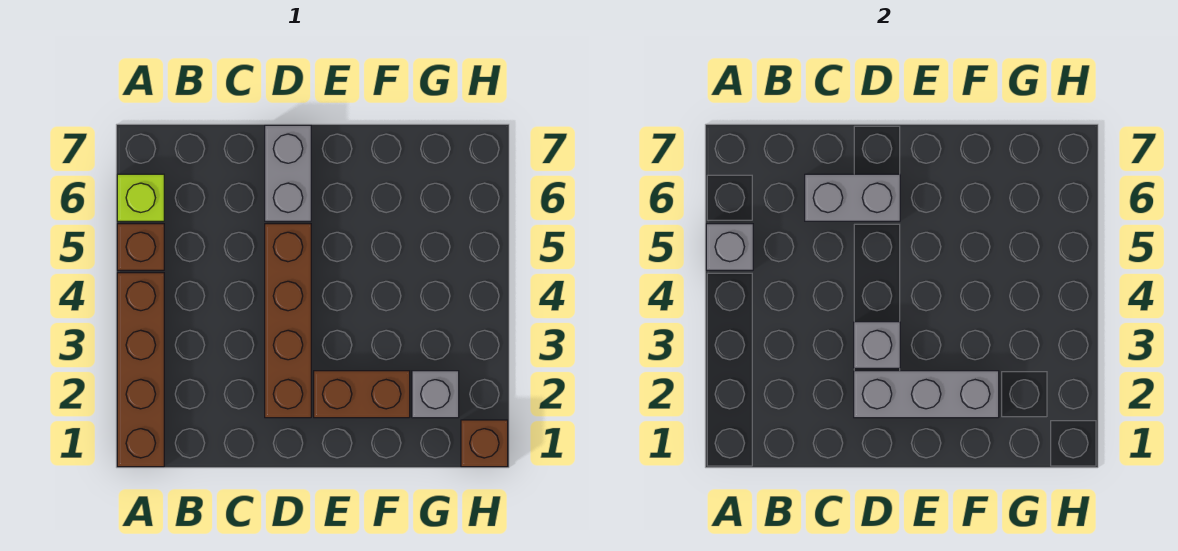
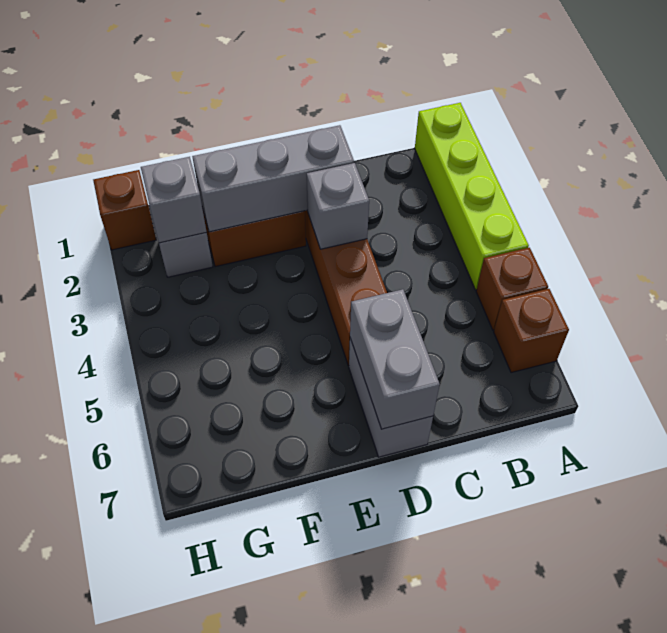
brown brick A1:A4 level 1 -> lime brick A1:A4 level 1
grey brick A5 level 2 -> grey brick G2 level 2
lime brick A6 level 1 -> brown brick A6 level 1
grey brick C6:D6 level 2 -> grey brick D6:D7 level 2

